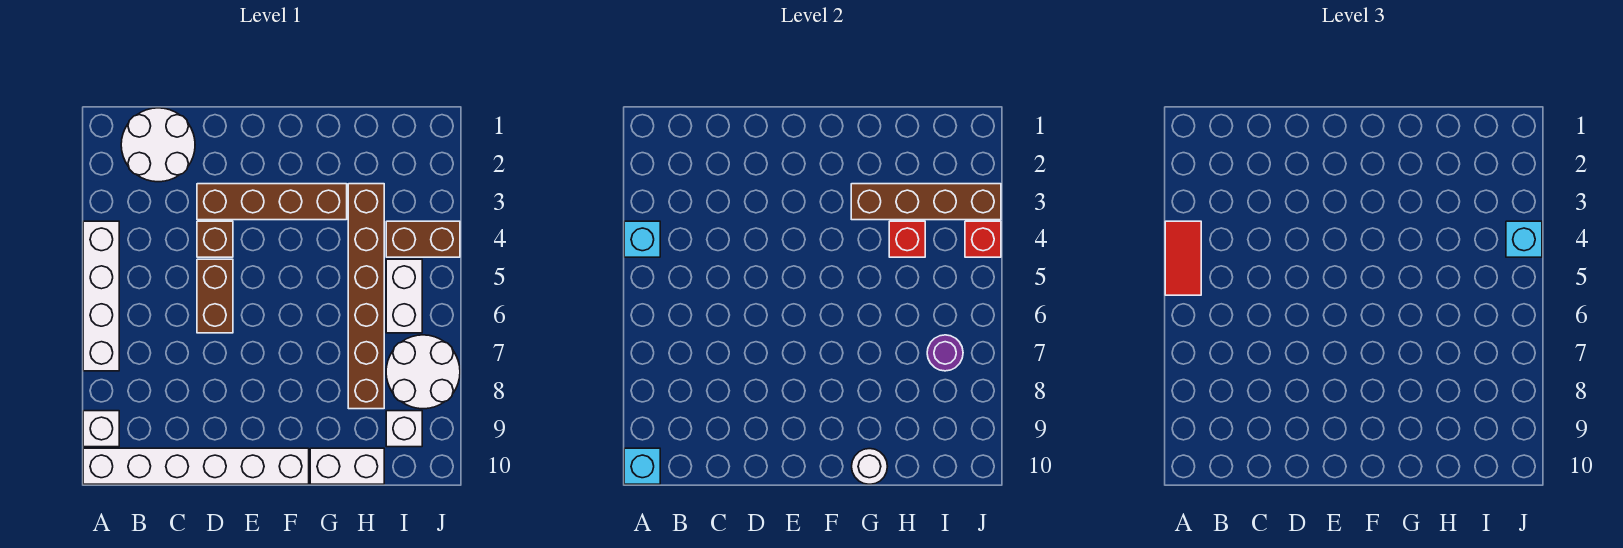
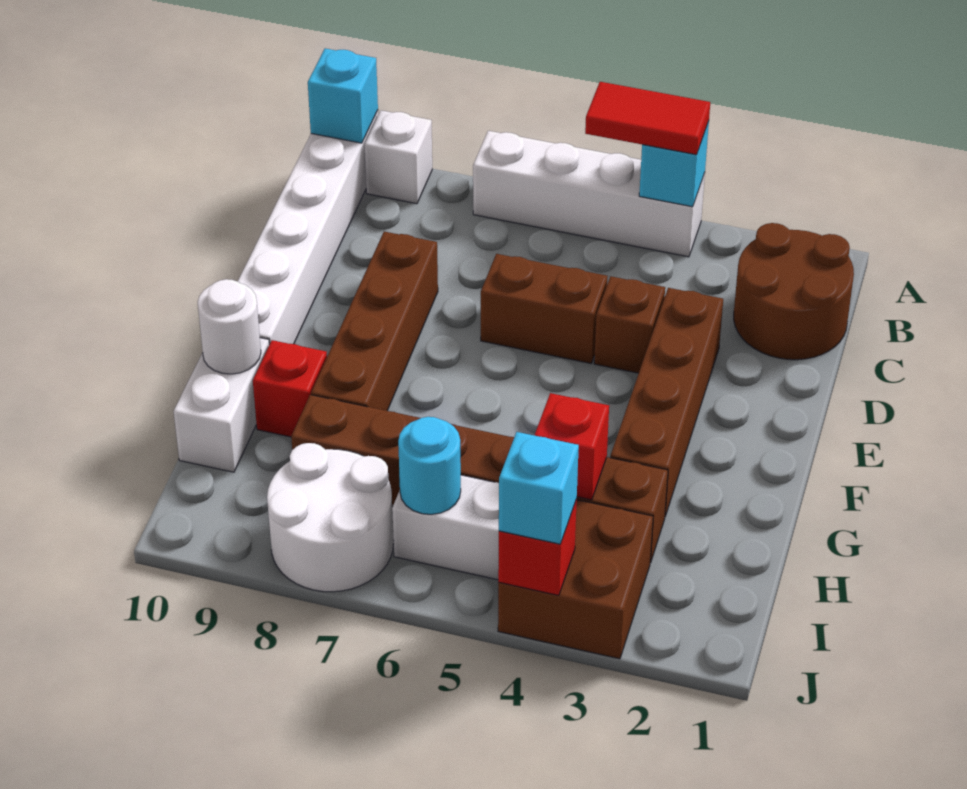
white round brick B1:C2 level 1 -> brown round brick B1:C2 level 1
brown brick G3:J3 level 2 -> brown brick D8:G8 level 1
none -> red brick G9 level 1
brown brick I4:J4 level 1 -> brown brick I3:J4 level 1
none -> cyan round brick I6 level 2
purple round brick I7 level 2 -> none
white brick I9 level 1 -> none

